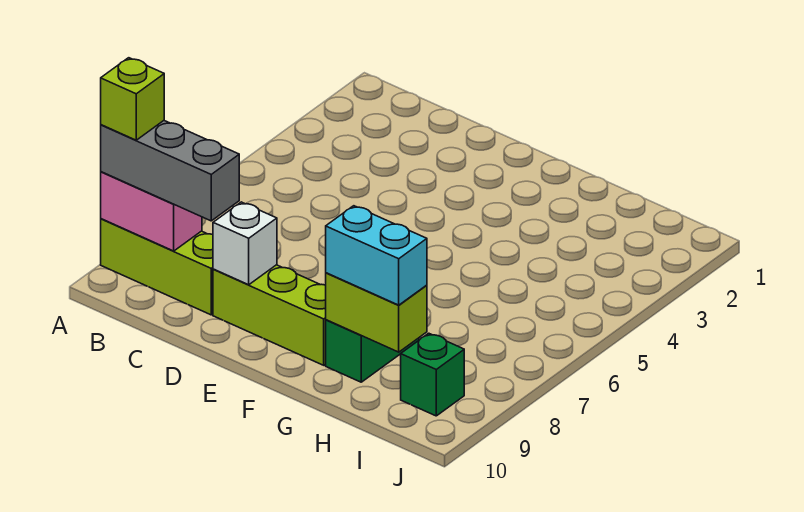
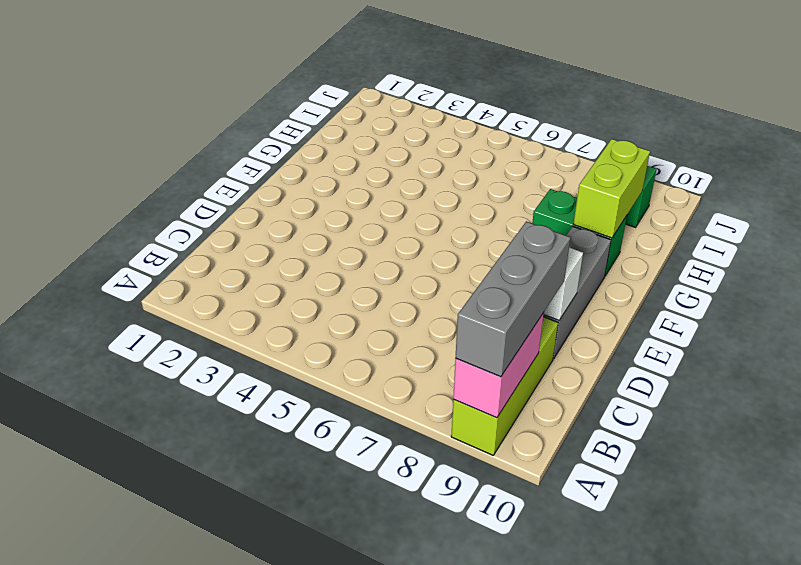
lime brick A9 level 4 -> none
lime brick D9:F9 level 1 -> grey brick D9:F9 level 1
cyan brick G9:H9 level 3 -> none

